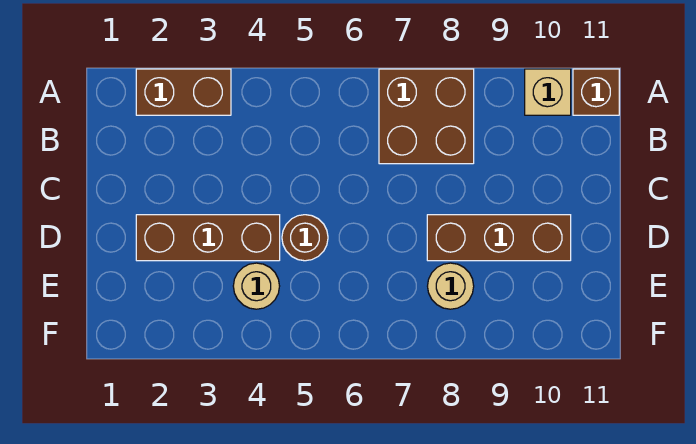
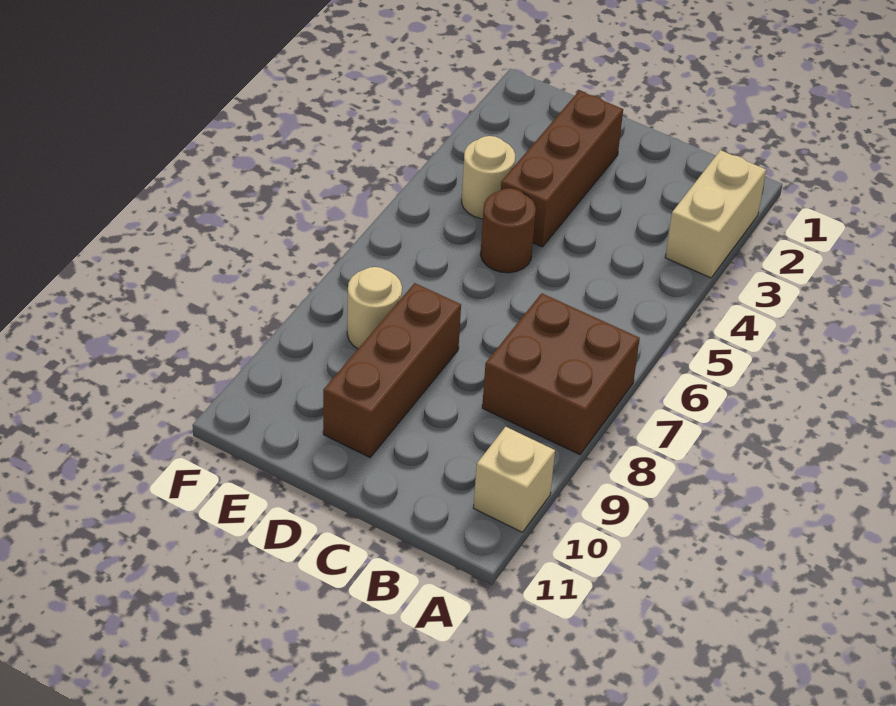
brown brick A2:A3 level 1 -> tan brick A2:A3 level 1
brown brick A11 level 1 -> none

